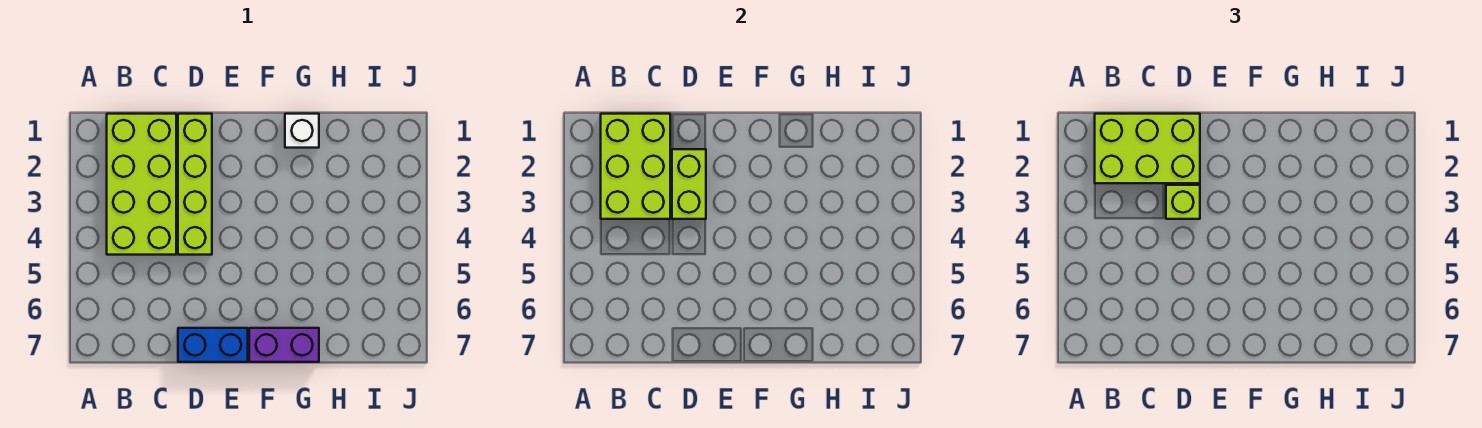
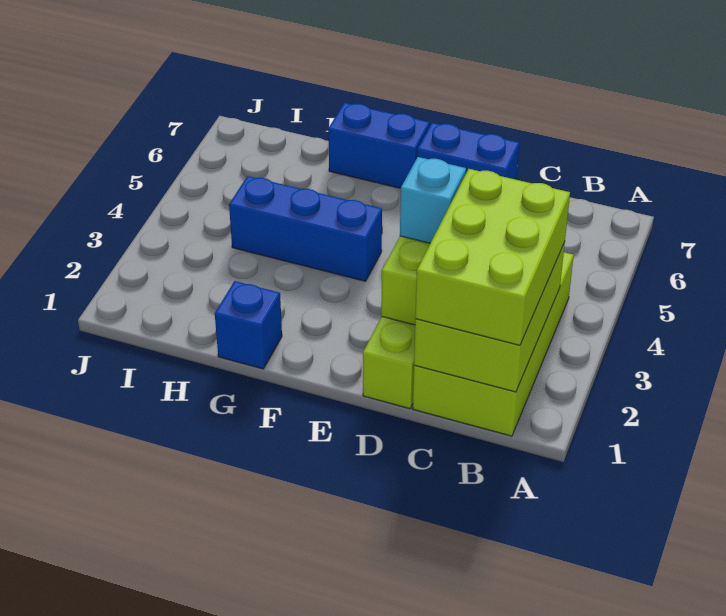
lime brick B1:D2 level 3 -> lime brick B1:C3 level 3
lime brick D3 level 3 -> cyan brick D3 level 3
none -> blue brick F4:H4 level 1
purple brick F7:G7 level 1 -> blue brick F7:G7 level 1
white brick G1 level 1 -> blue brick G1 level 1

